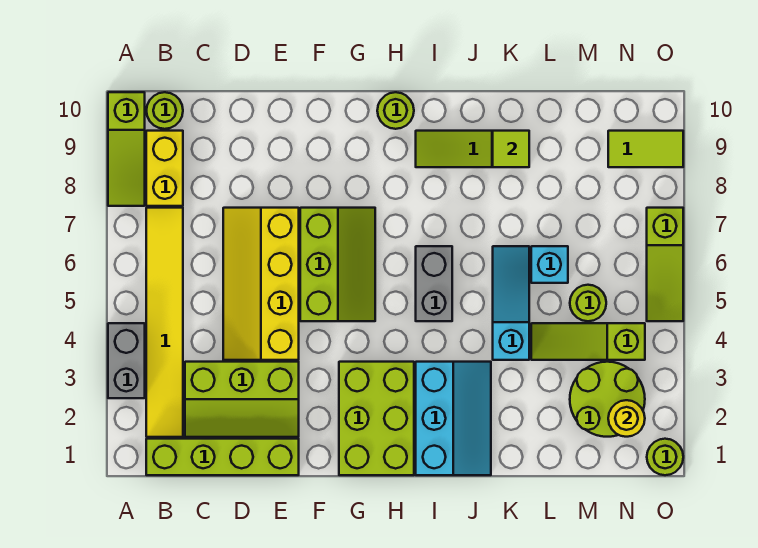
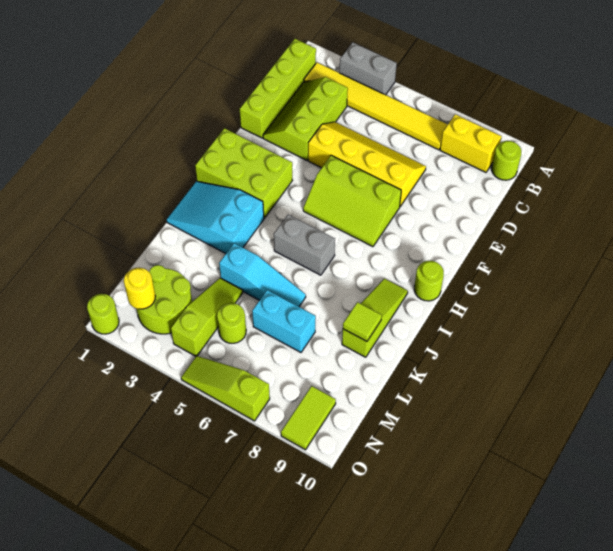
lime slope A8:A10 level 1 top 10 -> none
cyan slope I1:J3 level 1 top I -> cyan slope I1:J3 level 1 top 3
cyan brick L6 level 1 -> cyan brick L6:L7 level 1

